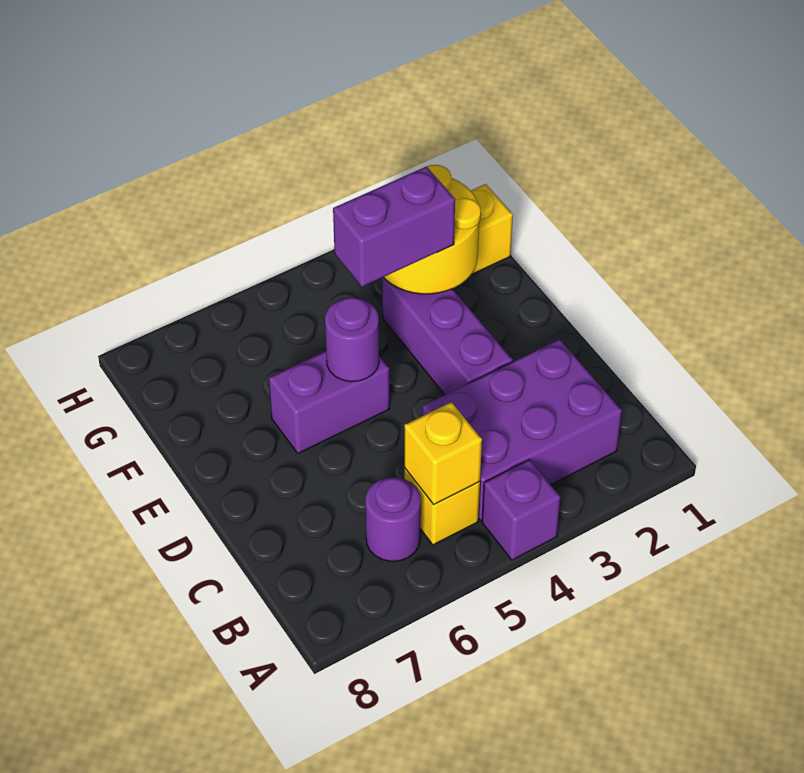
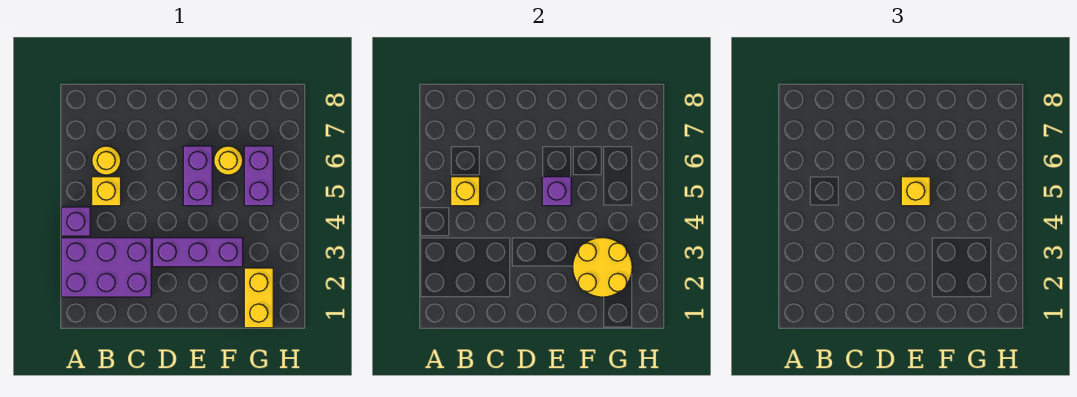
purple brick B2:C4 level 1 -> purple brick A2:C3 level 1
purple round brick B6 level 1 -> yellow round brick B6 level 1
purple round brick E5 level 2 -> purple brick E5 level 2
none -> yellow brick E5 level 3
purple brick F3:F4 level 3 -> purple brick G5:G6 level 1
none -> yellow round brick F6 level 1

